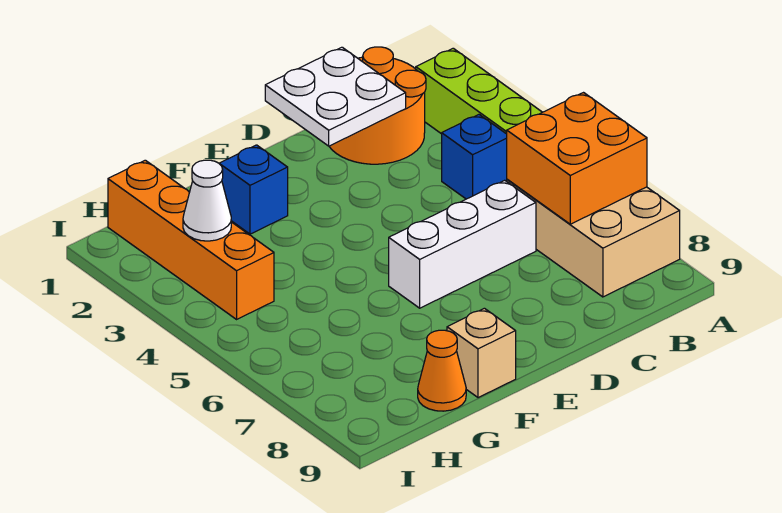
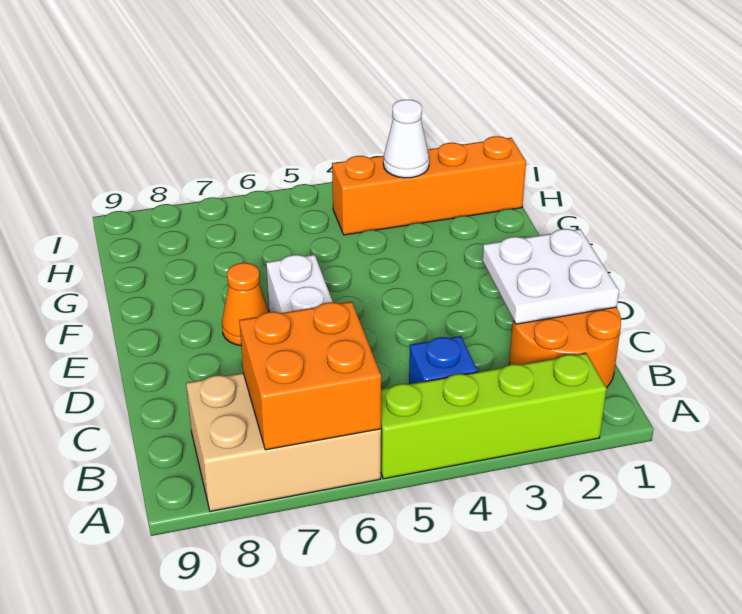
blue brick F2 level 1 -> none
tan brick F9 level 1 -> none
orange cone G9 level 1 -> orange cone E7 level 1

